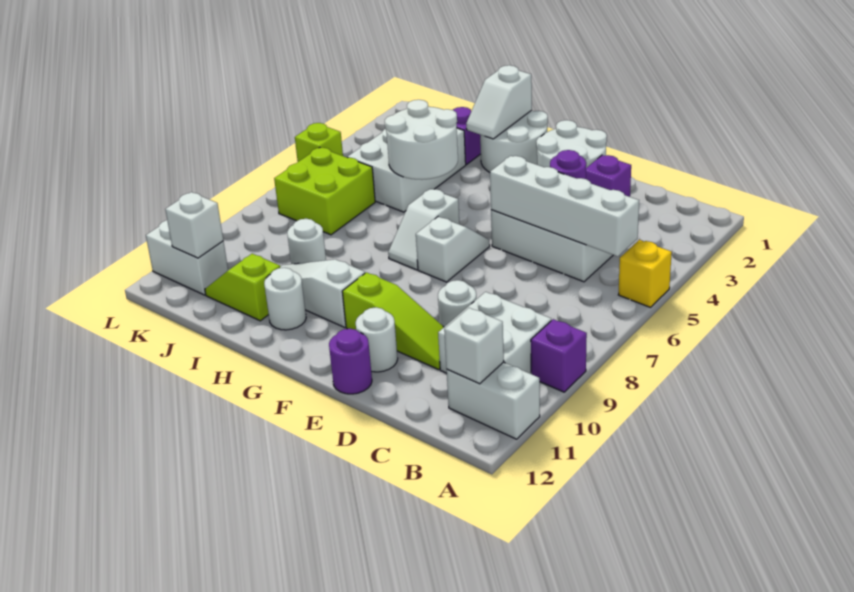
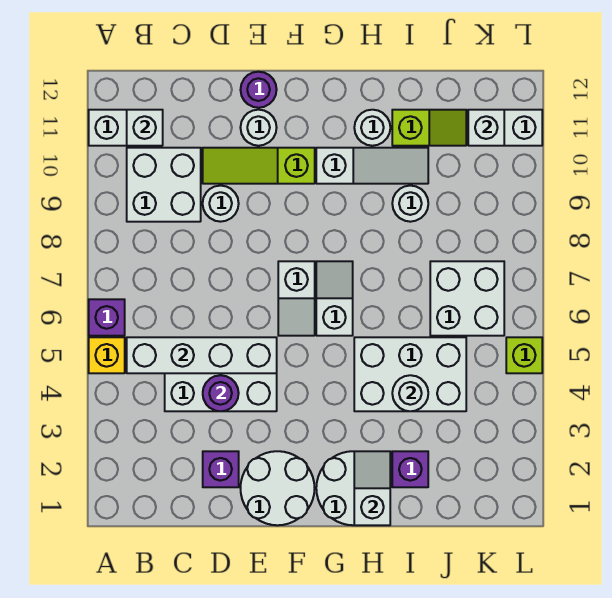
purple brick A9 level 1 -> purple brick A6 level 1
white round brick H4:I5 level 2 -> white round brick I4 level 2
white brick I3:J5 level 1 -> white brick H4:J5 level 1
lime brick J6:K7 level 1 -> white brick J6:K7 level 1

